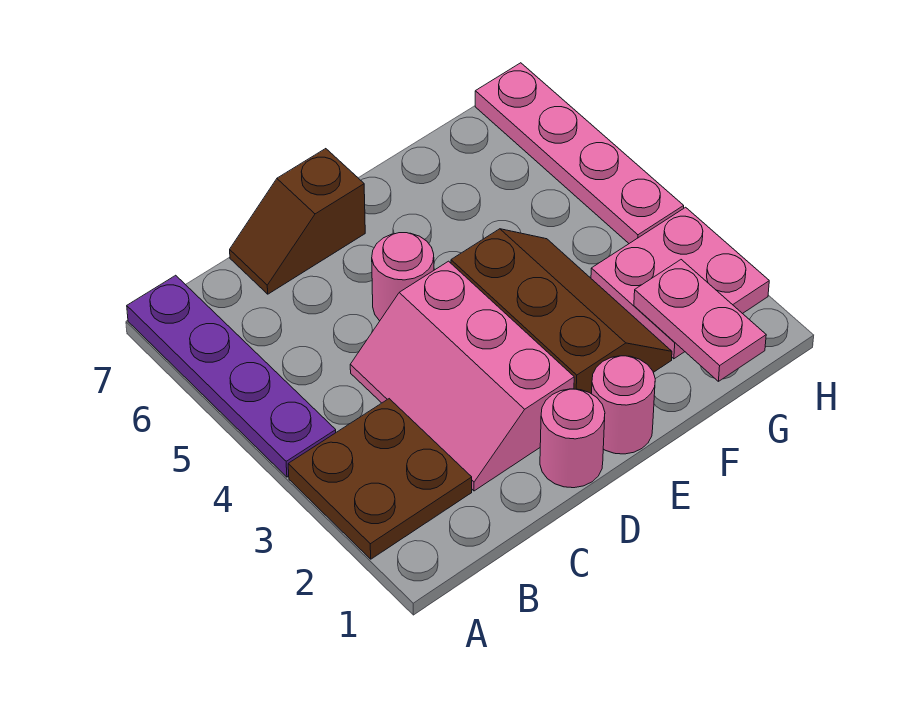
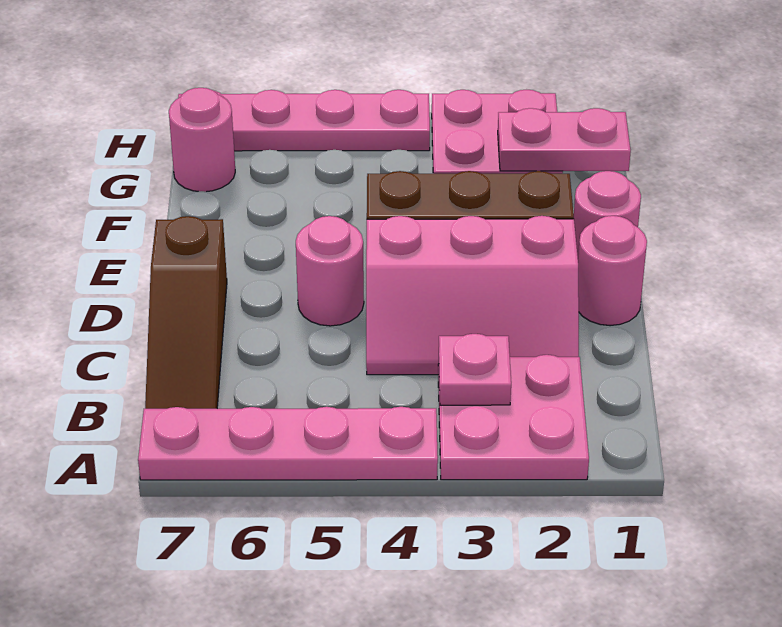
brown plate A2:B3 level 1 -> pink plate A2:B3 level 1
purple plate A4:A7 level 1 -> pink plate A4:A7 level 1
none -> pink plate B3 level 2
brown slope C7:D7 level 1 top D -> brown slope B7:D7 level 1 top D
none -> pink round brick G7 level 1

